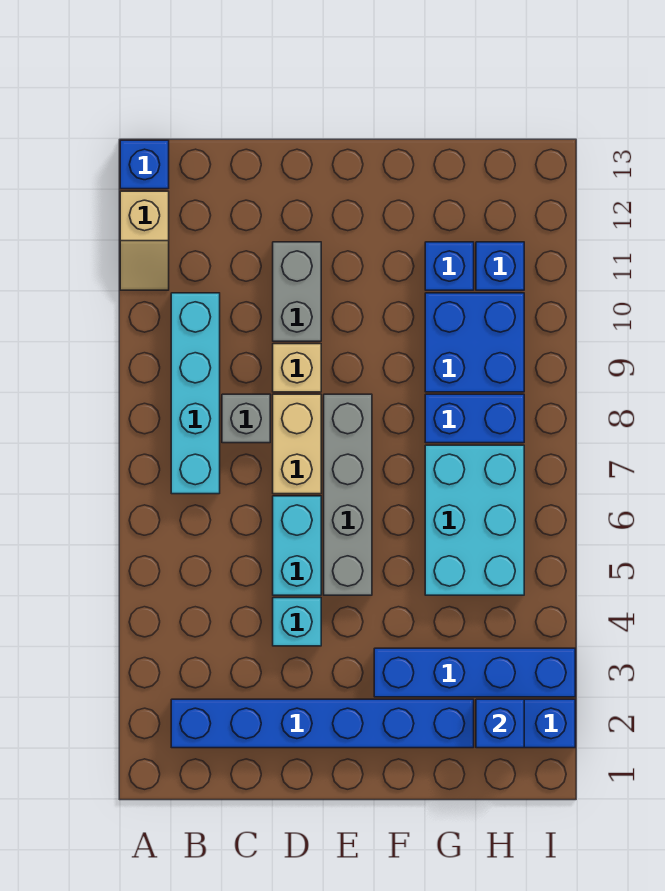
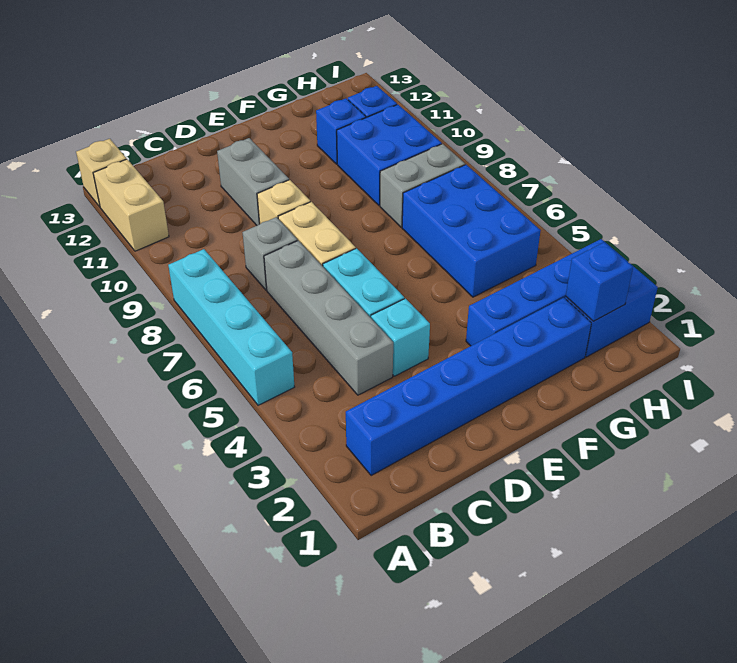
tan slope A11:A12 level 1 top 12 -> tan brick A11:A12 level 1
blue brick A13 level 1 -> tan brick A13 level 1
cyan brick B7:B10 level 1 -> cyan brick A5:A8 level 1
grey brick E5:E8 level 1 -> grey brick C4:C7 level 1
cyan brick G5:H7 level 1 -> blue brick G5:H7 level 1
blue brick G8:H8 level 1 -> grey brick G8:H8 level 1

